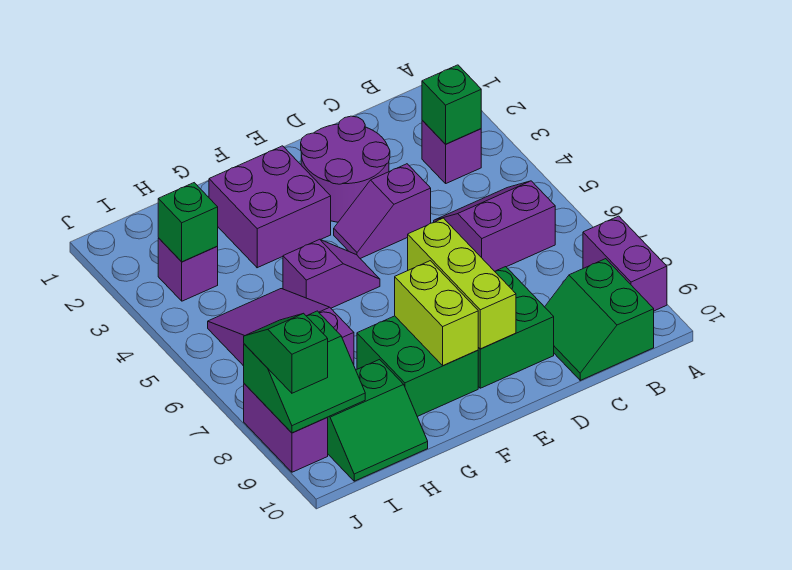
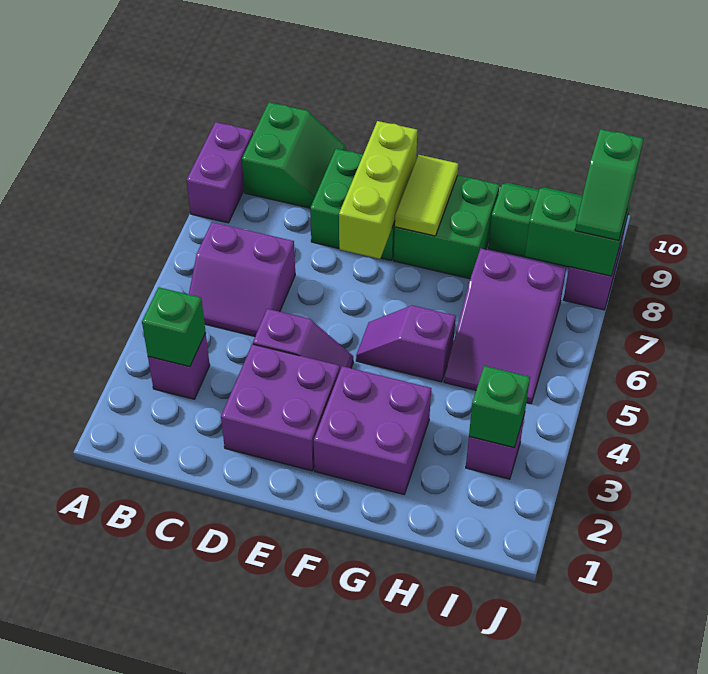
purple round brick D2:E3 level 1 -> purple brick D2:E3 level 1
lime brick F8:F9 level 2 -> lime tile F8:F9 level 2

